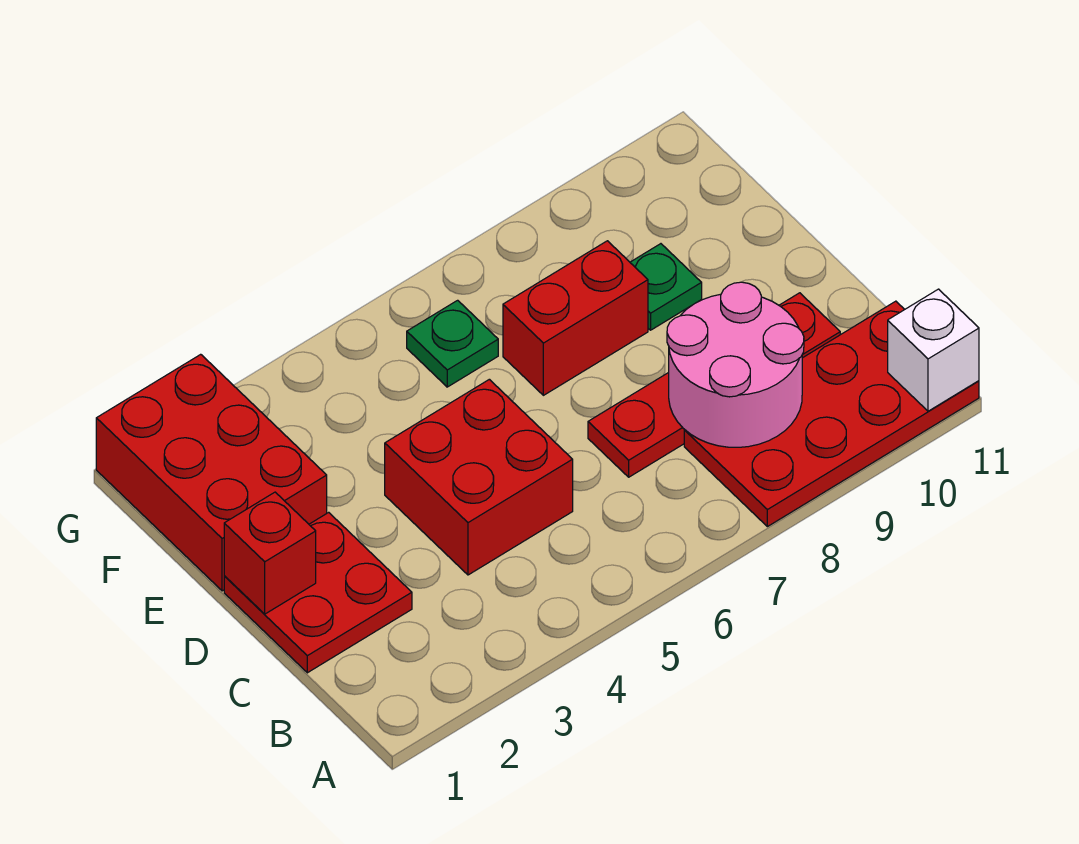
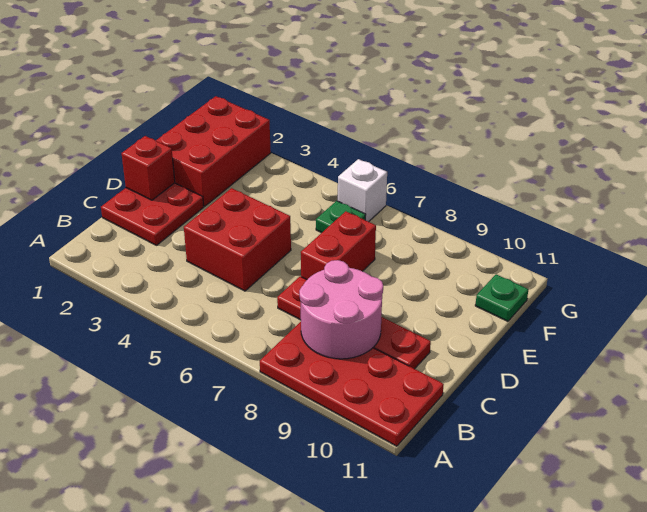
white brick A11 level 2 -> white brick G6 level 1
red brick E7:E8 level 1 -> red brick D7:E7 level 1
green plate E9 level 1 -> green plate F11 level 1

